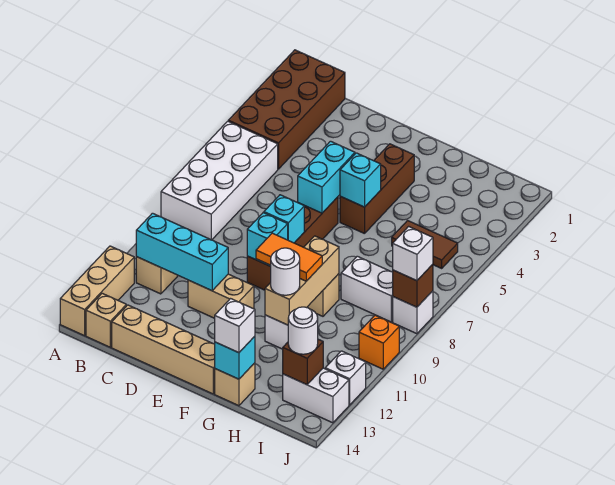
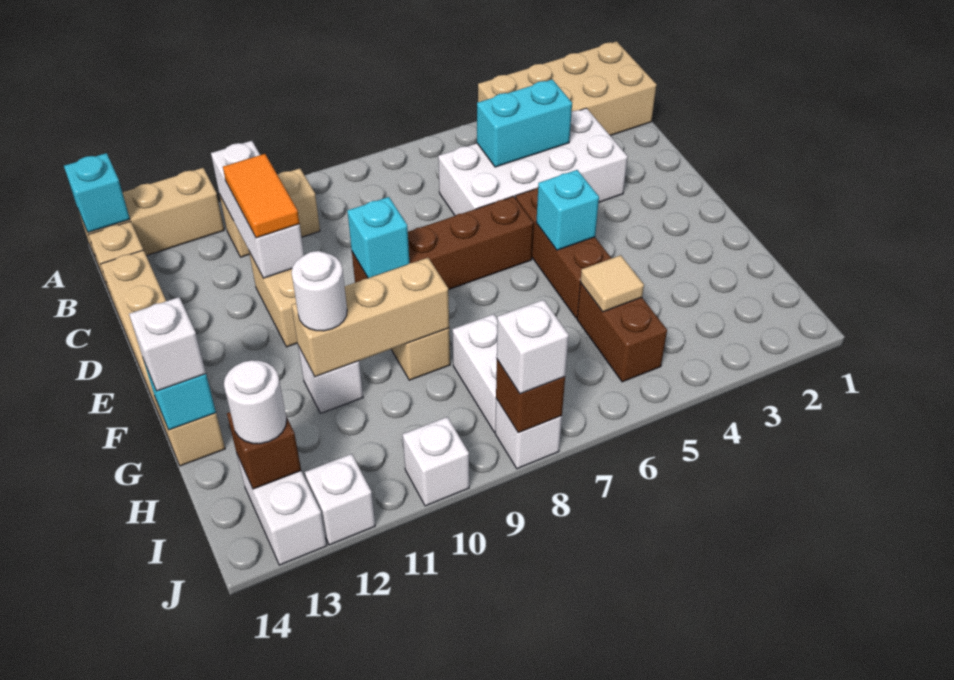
brown brick A1:B4 level 1 -> tan brick A1:B4 level 1
white brick A5:B8 level 1 -> white brick C3:D6 level 1
cyan brick B11:D11 level 2 -> white brick B11:D11 level 2
cyan brick E5:E6 level 2 -> cyan brick C4:C5 level 2
cyan brick E8 level 2 -> cyan brick A14 level 2
brown brick F3:F5 level 1 -> brown brick E5:G5 level 1
orange tile F10:G10 level 3 -> orange tile C11:D11 level 3
brown tile H5:I5 level 1 -> brown brick H5:I5 level 1
none -> tan tile H5 level 2
orange brick J10 level 1 -> white brick J10 level 1

